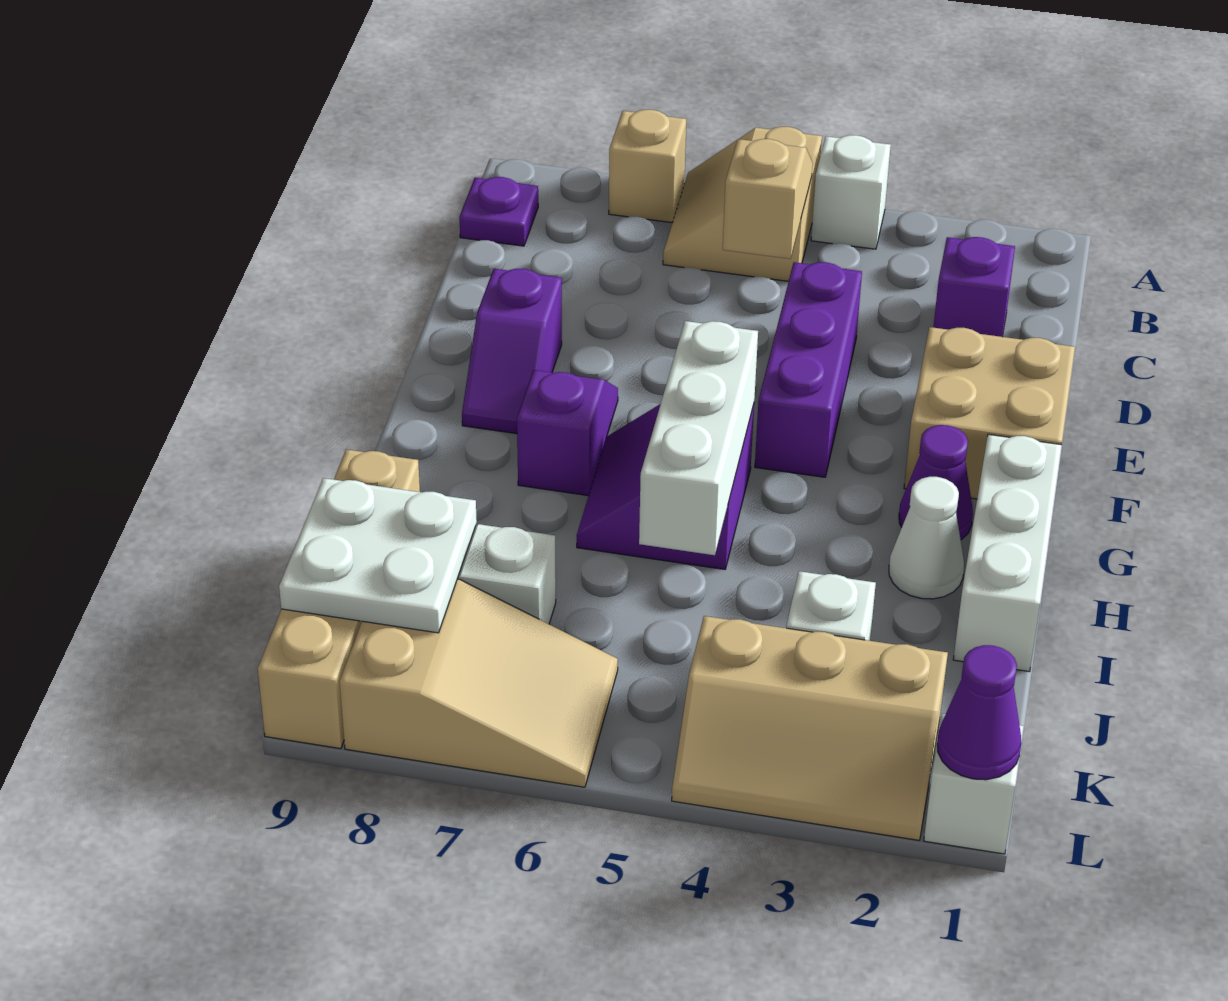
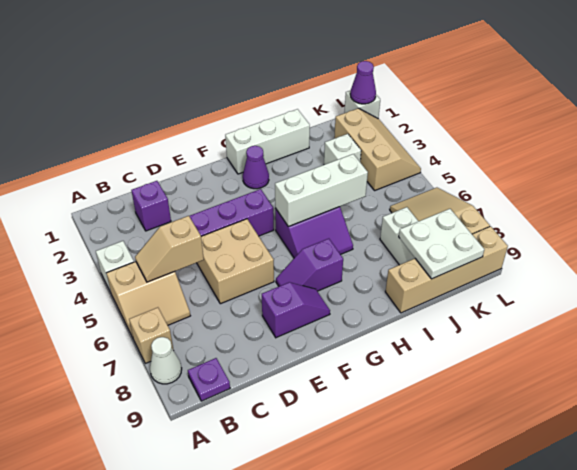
tan brick E1:F2 level 1 -> tan brick D5:E6 level 1
white cone H2 level 1 -> white cone A8 level 1

